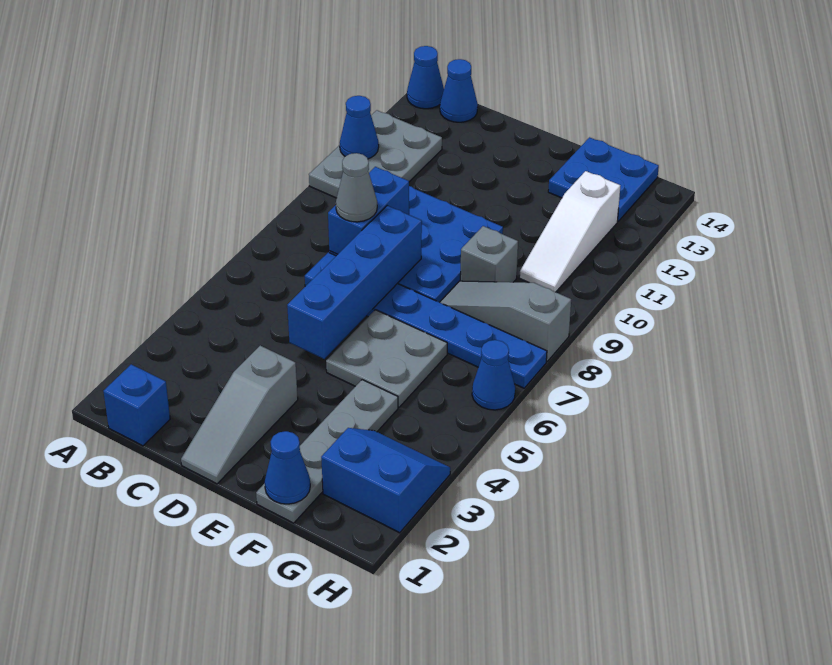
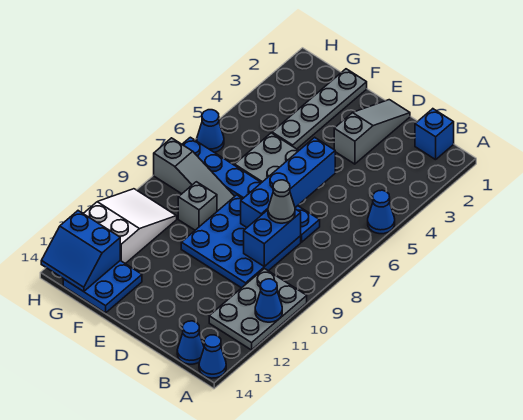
blue cone F1 level 2 -> blue cone A5 level 1
blue slope G2:H3 level 1 top 2 -> blue slope G13:H14 level 2 top 13
white slope G10:G12 level 1 top 12 -> white slope G10:H12 level 1 top 12

